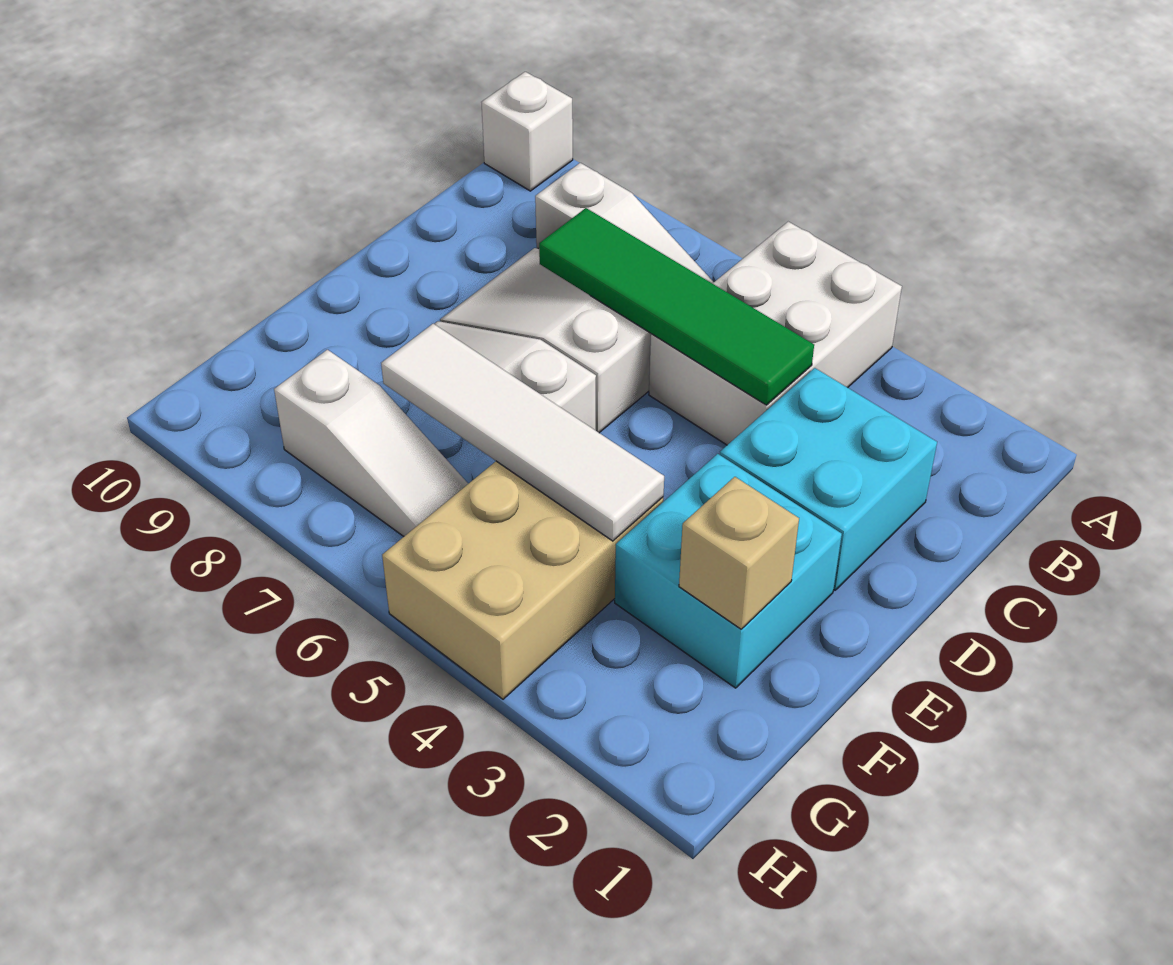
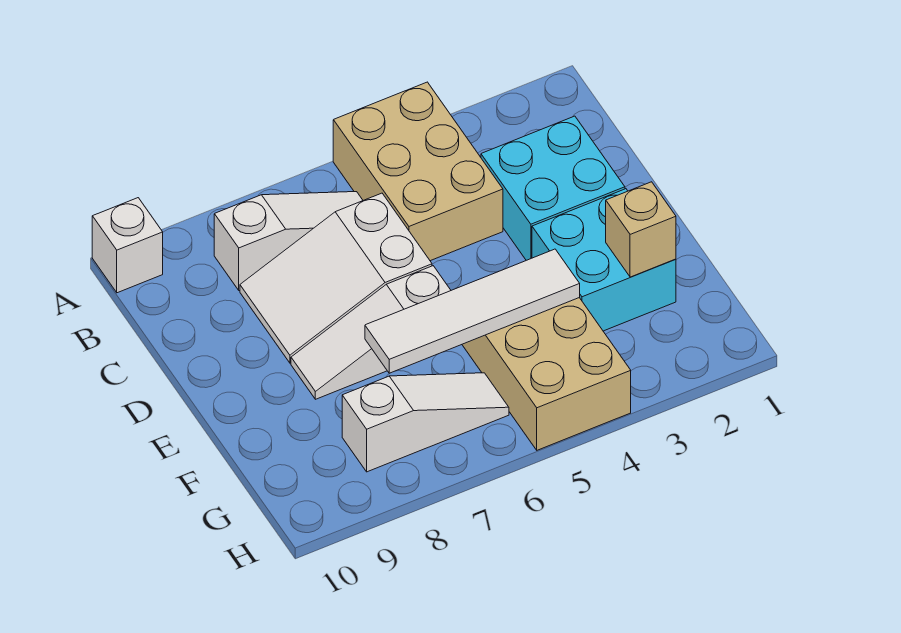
white brick A4:C5 level 1 -> tan brick A4:C5 level 1
green tile C4:C7 level 2 -> none

